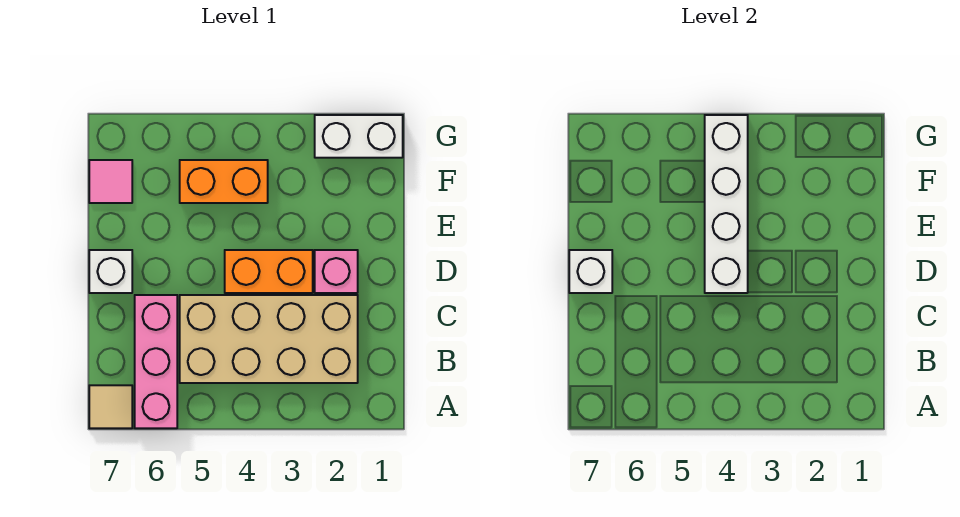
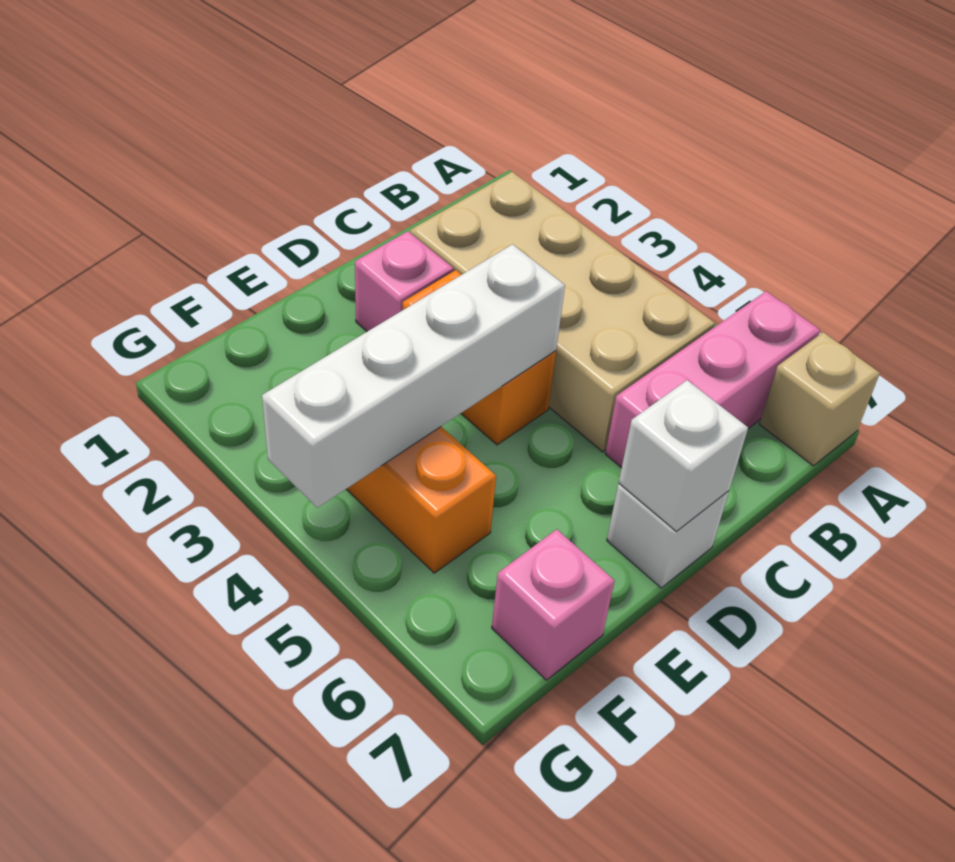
tan tile A7 level 1 -> tan brick A7 level 1
pink tile F7 level 1 -> pink brick F7 level 1
white brick G1:G2 level 1 -> none

